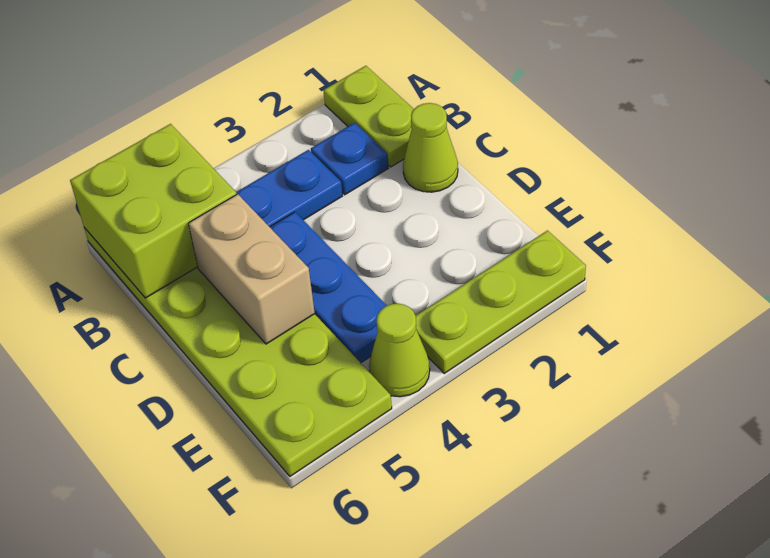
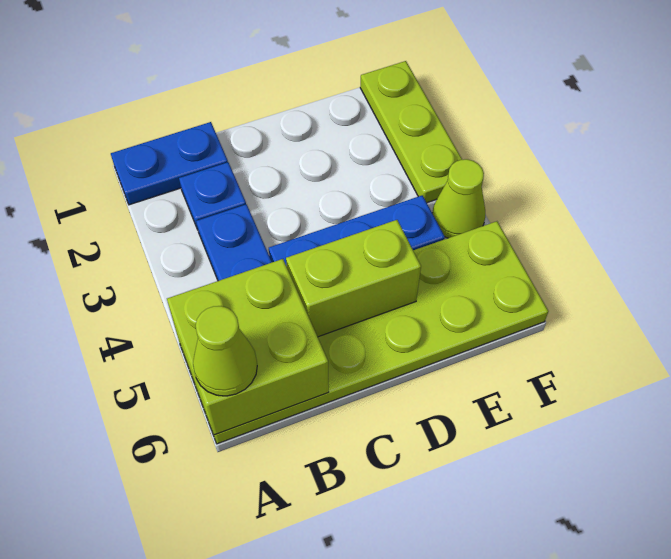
lime plate A1:B1 level 1 -> blue plate A1:B1 level 1
lime cone C1 level 1 -> lime cone A6 level 3
tan brick C5:D5 level 2 -> lime brick C5:D5 level 2

